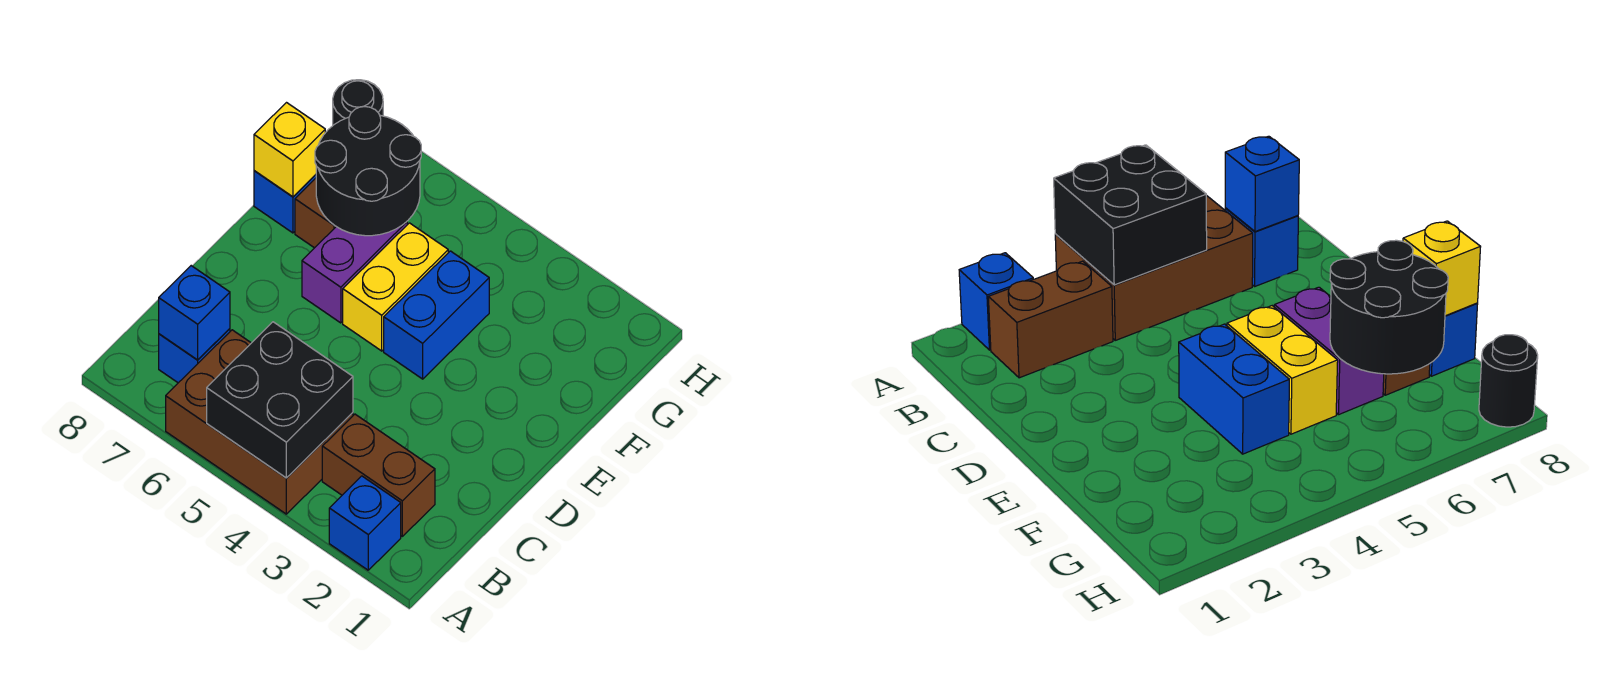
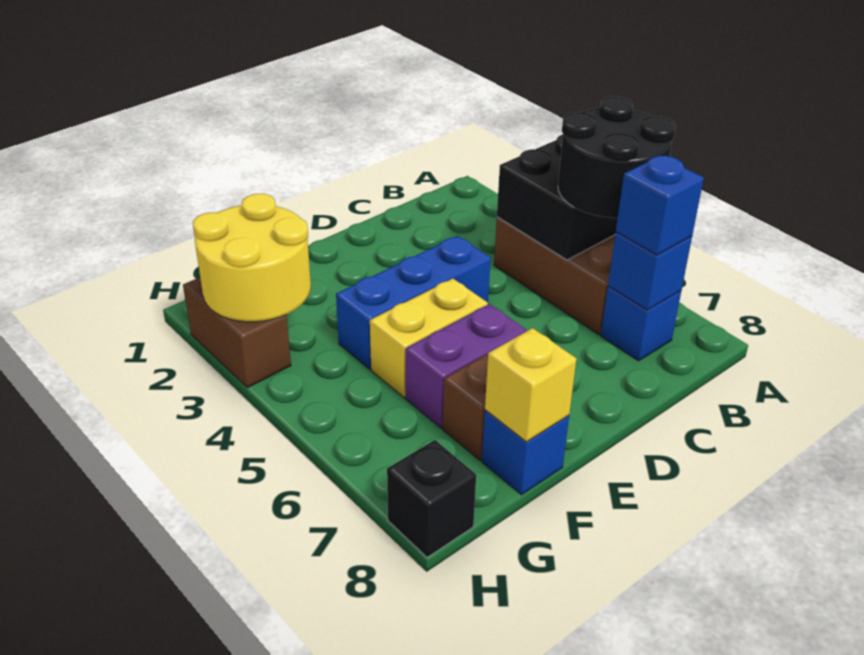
blue brick A2 level 1 -> blue brick B7 level 3
brown brick B2:B3 level 1 -> brown brick H2:H3 level 1
blue brick E4:F4 level 1 -> blue brick D4:F4 level 1
black round brick F6:G7 level 2 -> black round brick A5:B6 level 3
none -> yellow round brick G2:H3 level 2
black round brick H8 level 1 -> black brick H8 level 1

